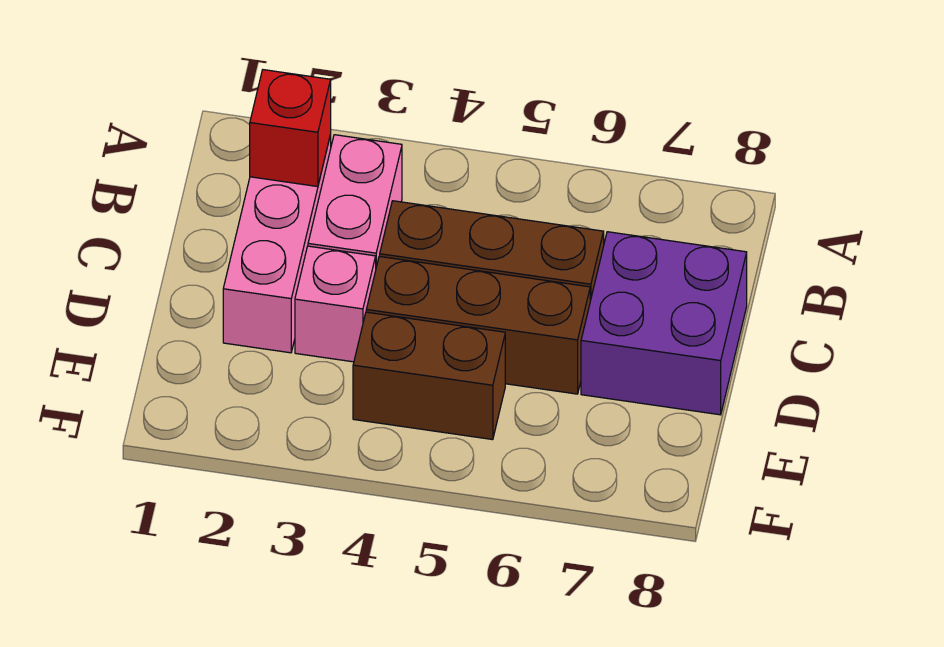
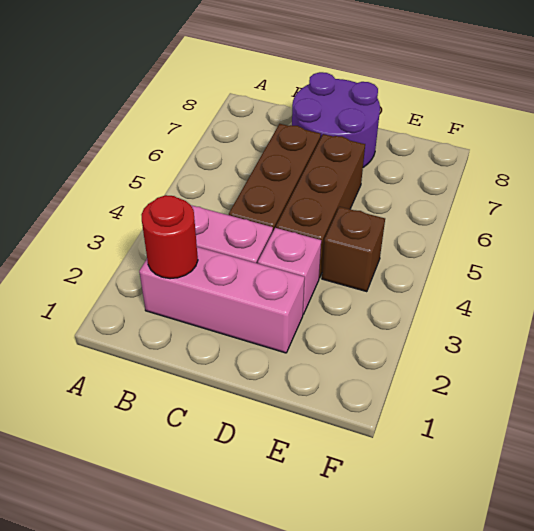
red brick B2 level 2 -> red round brick B2 level 2
purple brick C7:D8 level 1 -> purple round brick C7:D8 level 1
brown brick E4:E5 level 1 -> brown brick E4 level 1

